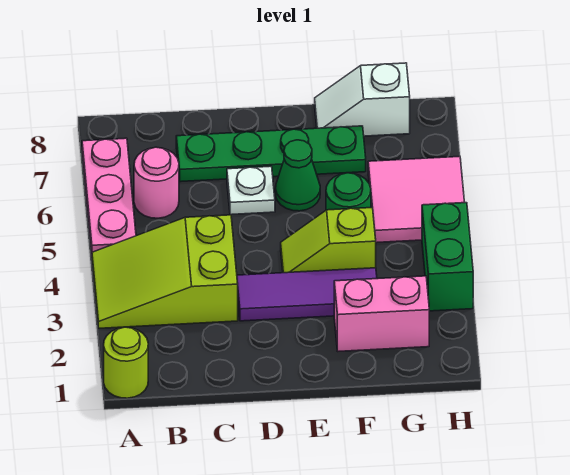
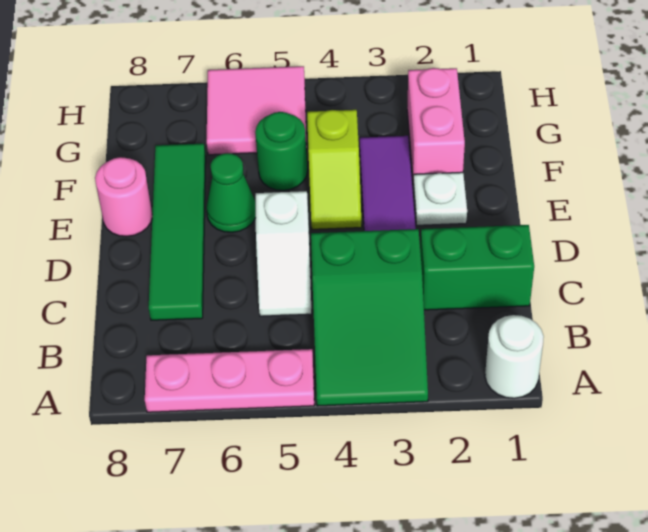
lime round brick A1 level 1 -> white round brick A1 level 1
lime slope A3:C4 level 1 top C -> green slope A3:C4 level 1 top C
pink round brick B6 level 1 -> pink round brick E8 level 1
green plate C7:F7 level 1 -> green tile C7:F7 level 1
white plate D6 level 1 -> white plate E2 level 1
white slope F8:G8 level 1 top G -> white slope C5:D5 level 1 top D
green brick H3:H4 level 1 -> green brick C1:C2 level 1

